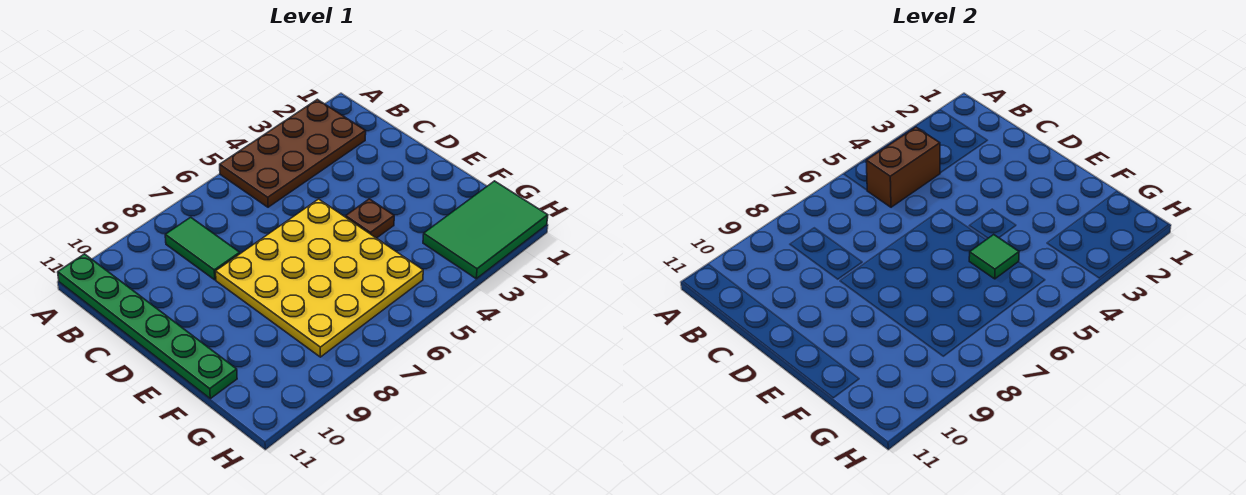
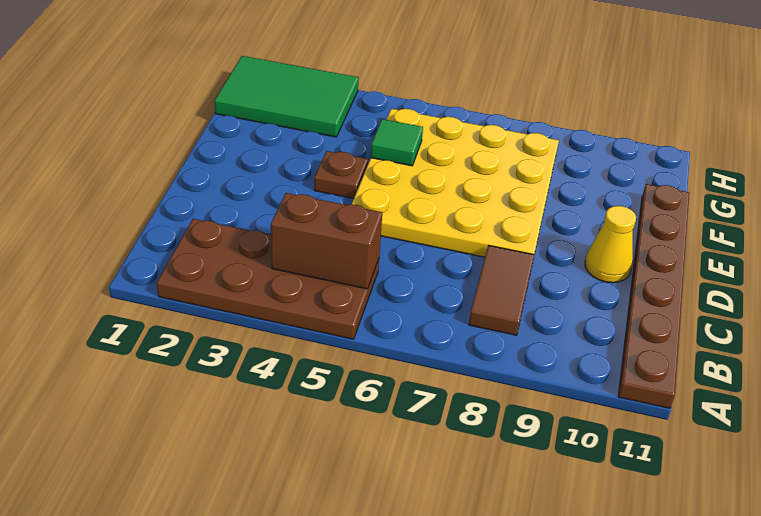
green plate A11:F11 level 1 -> brown plate A11:F11 level 1
green tile B8:C8 level 1 -> brown tile B8:C8 level 1
none -> yellow cone D10 level 1

